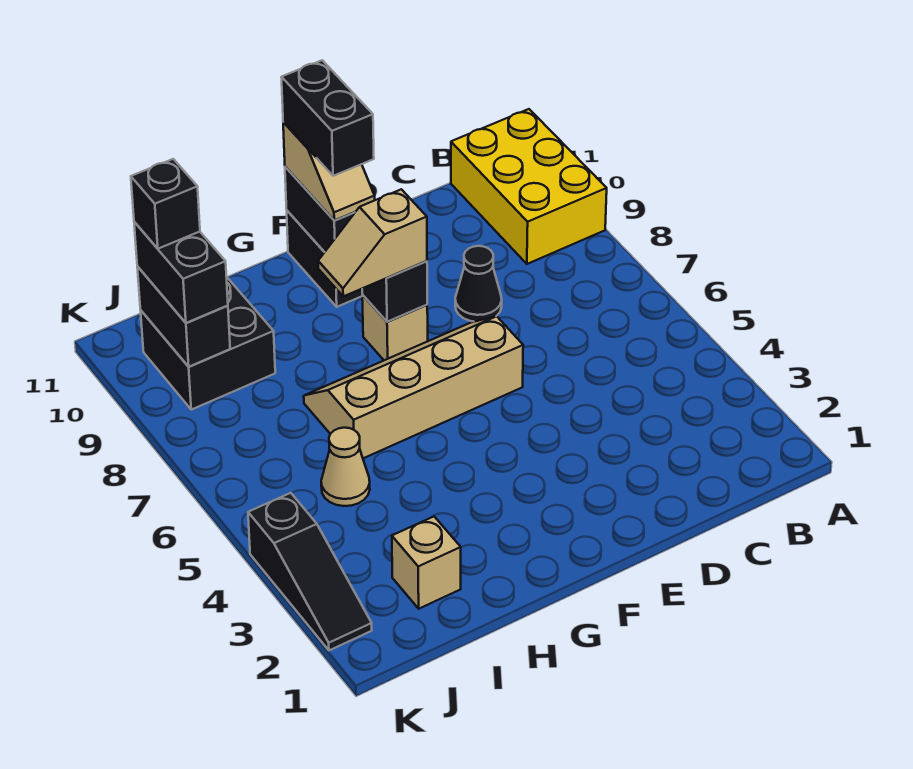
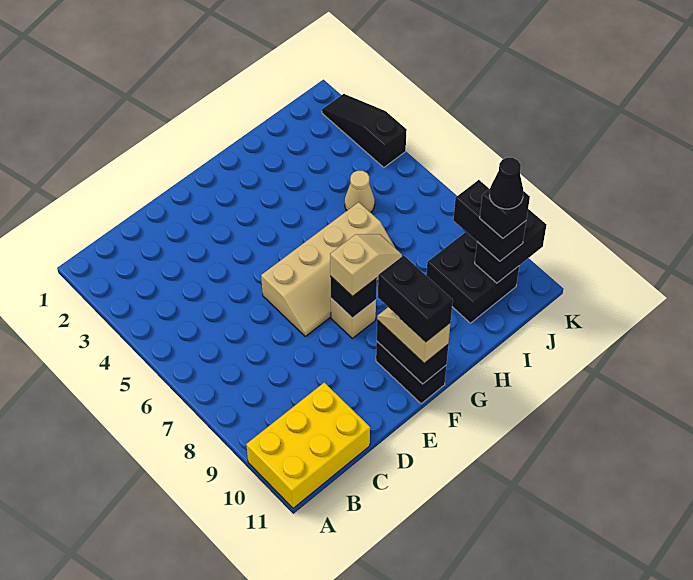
yellow brick A9:B11 level 1 -> yellow brick A10:C11 level 1
black cone D8 level 1 -> black cone J10 level 5
tan brick I2 level 1 -> none
black brick J9:J10 level 2 -> black brick J10:K10 level 2

